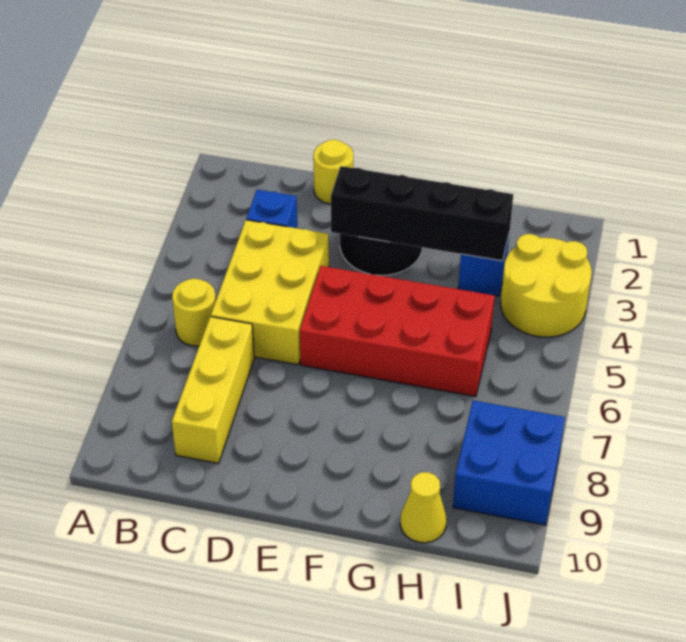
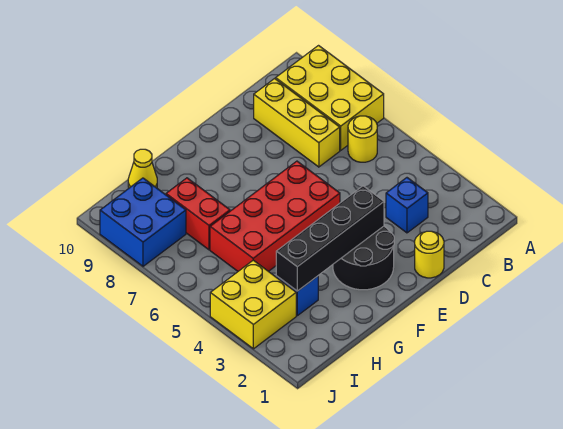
yellow brick C4:D6 level 1 -> yellow brick A7:B9 level 1
none -> red brick H7:H8 level 1
yellow round brick I3:J4 level 1 -> yellow brick I3:J4 level 1

